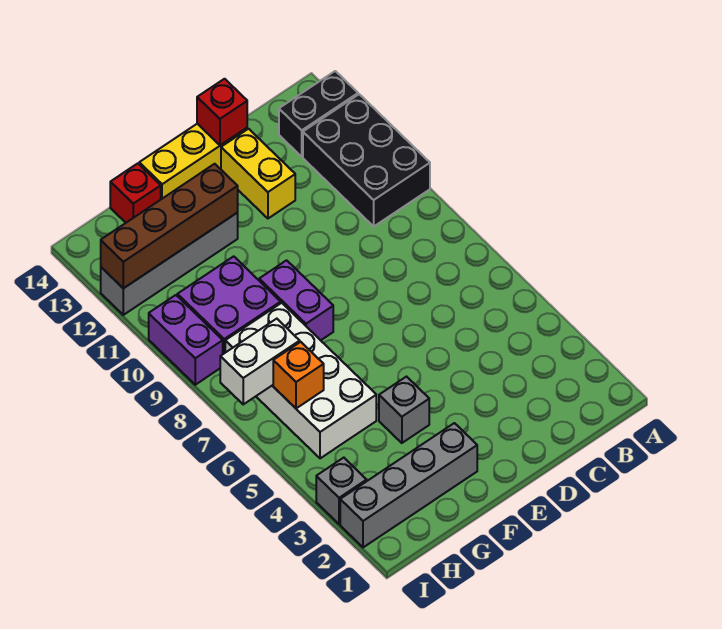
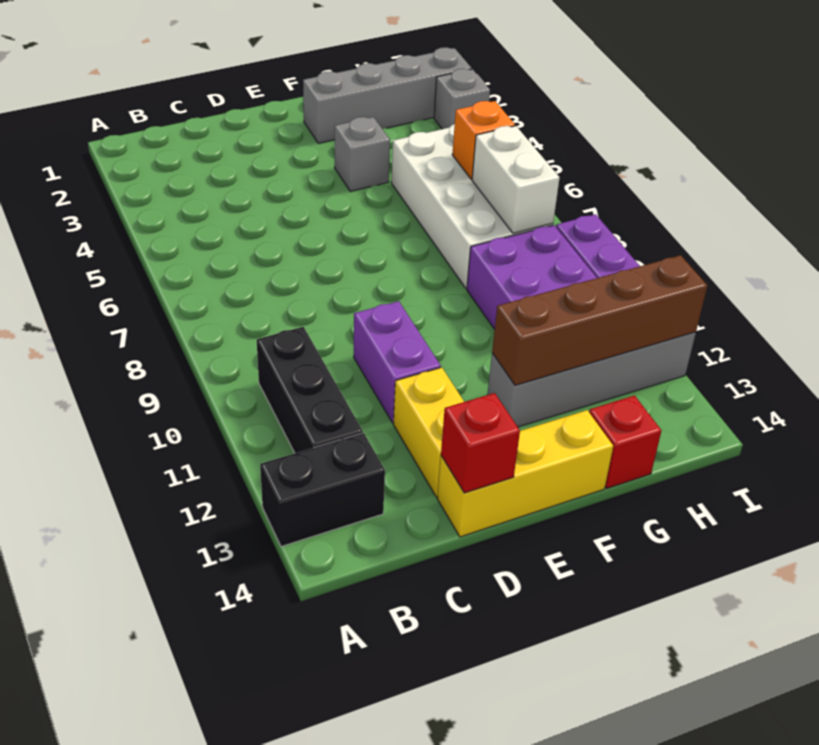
black brick A10:B12 level 1 -> black brick B10:B12 level 1
purple brick F8:F9 level 1 -> purple brick D10:D11 level 1
white brick H7:I7 level 2 -> white brick H7:H8 level 2

